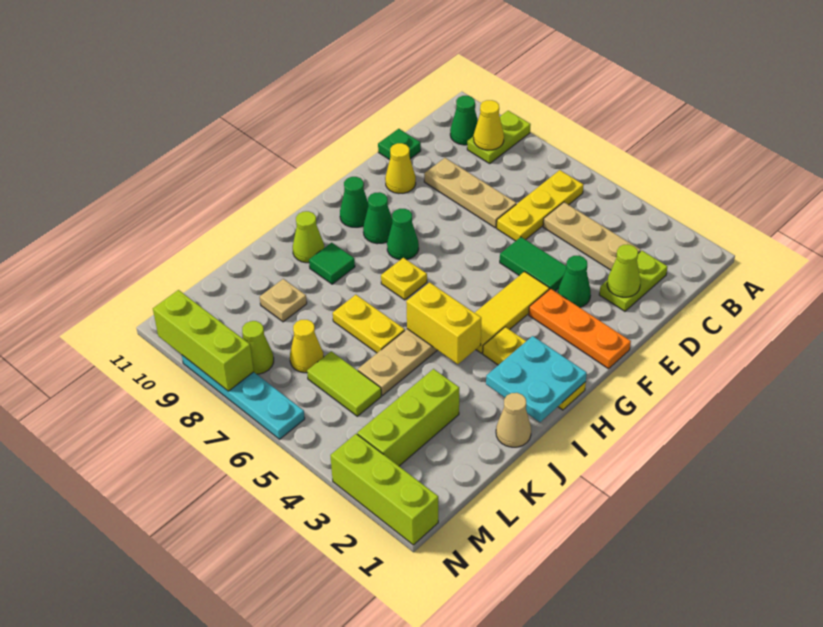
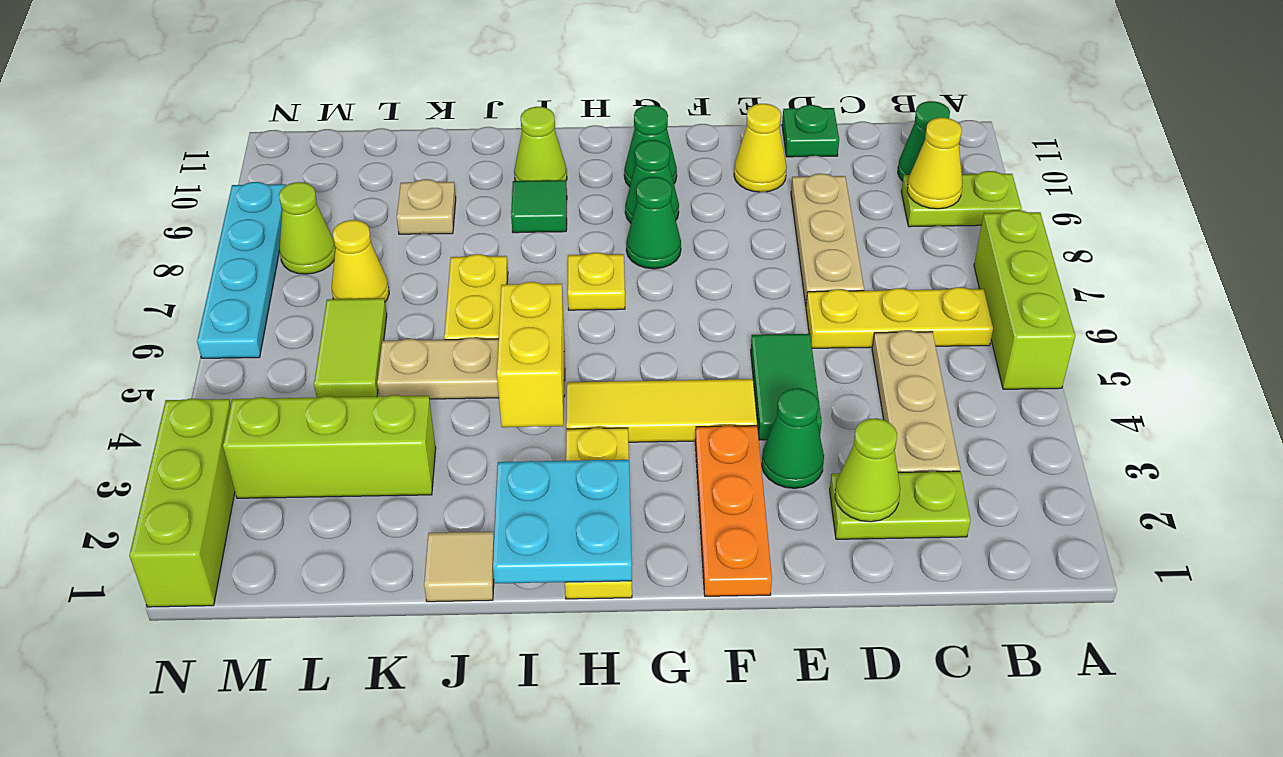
tan cone J1 level 1 -> tan tile J1 level 1
lime brick N8:N10 level 2 -> lime brick A5:A7 level 1

